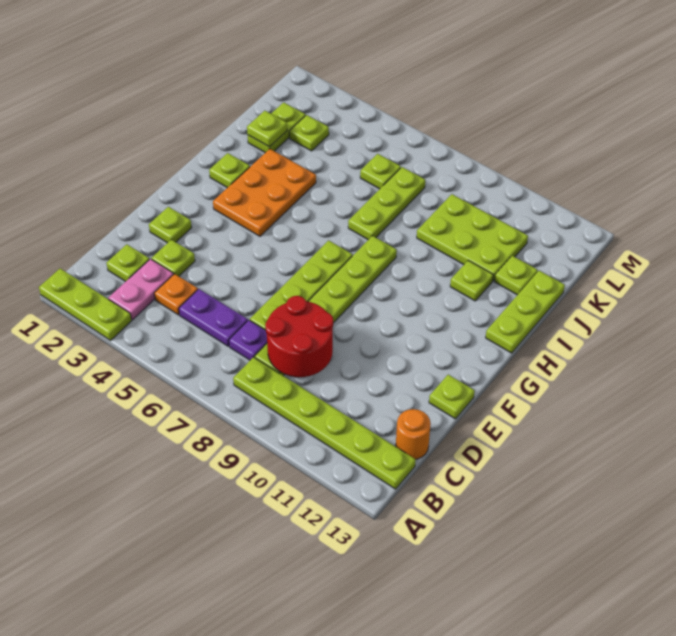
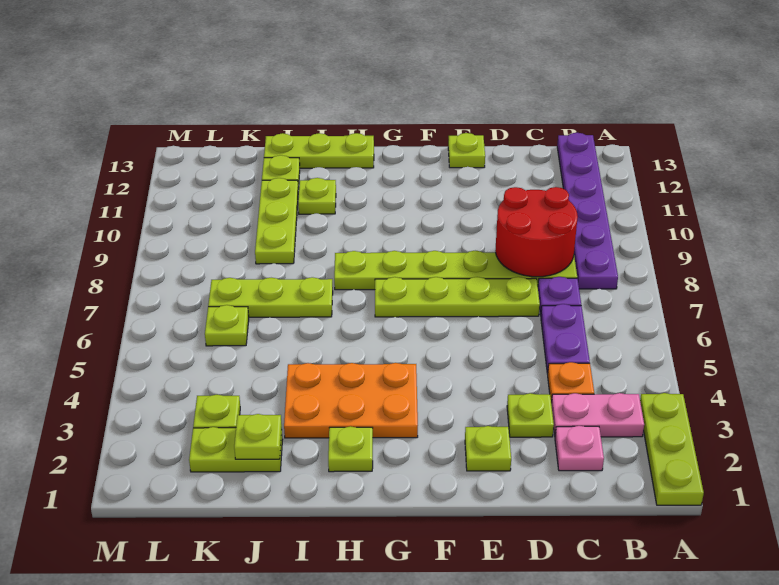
lime plate B8:B13 level 1 -> purple plate B8:B13 level 1
lime plate C2 level 1 -> pink plate C2 level 1
orange round brick C13 level 1 -> none
lime plate J9:K11 level 1 -> lime plate J9:J11 level 1

